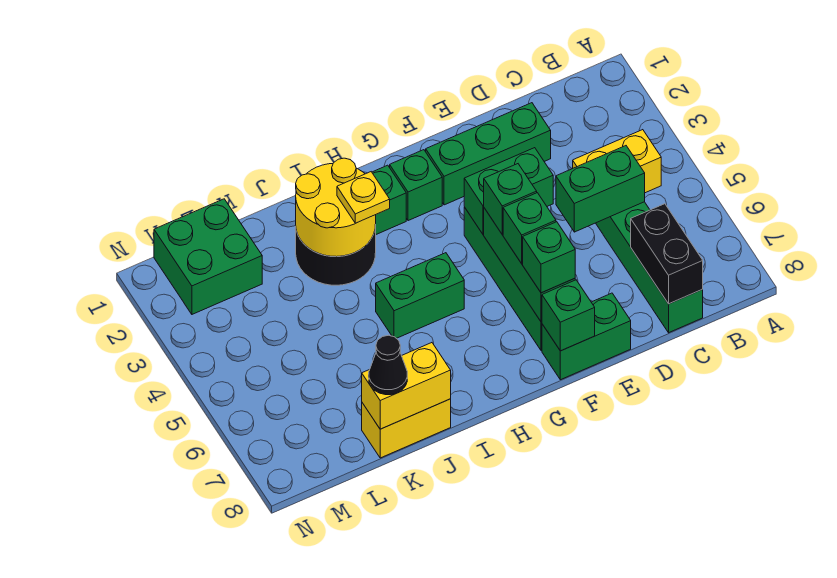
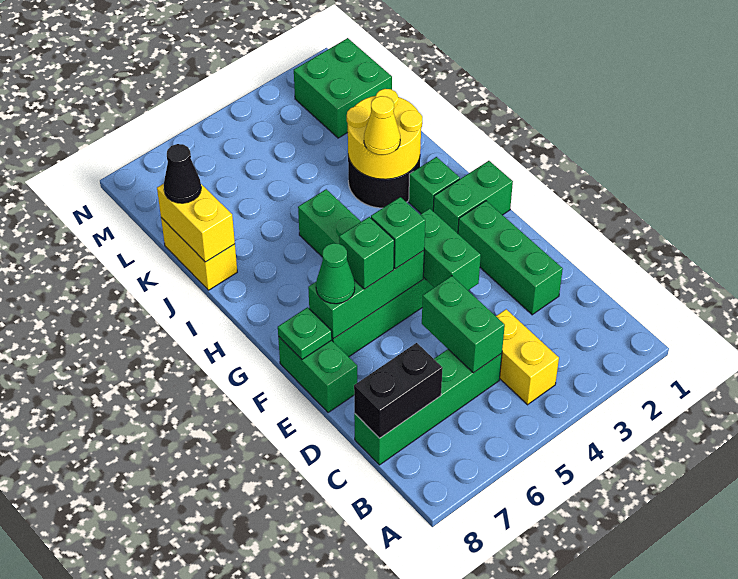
green brick F7 level 3 -> green cone F7 level 3
green brick F8 level 2 -> green plate F8 level 2
green brick G2 level 1 -> green brick G1:G2 level 1
yellow plate I3 level 3 -> yellow cone I3 level 3

